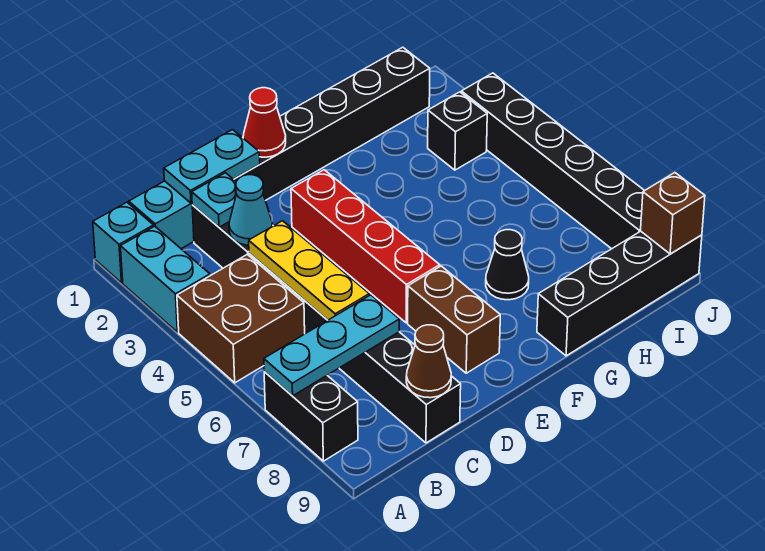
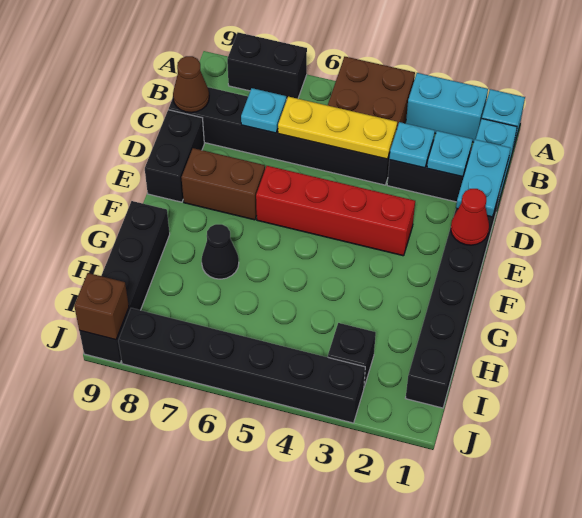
cyan plate A7:C7 level 2 -> cyan plate C7 level 2
cyan cone C3 level 2 -> cyan plate C3 level 2
none -> black brick D9:E9 level 1

